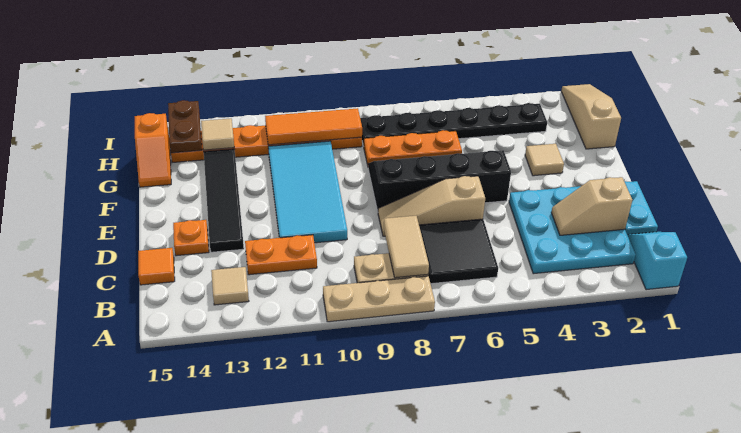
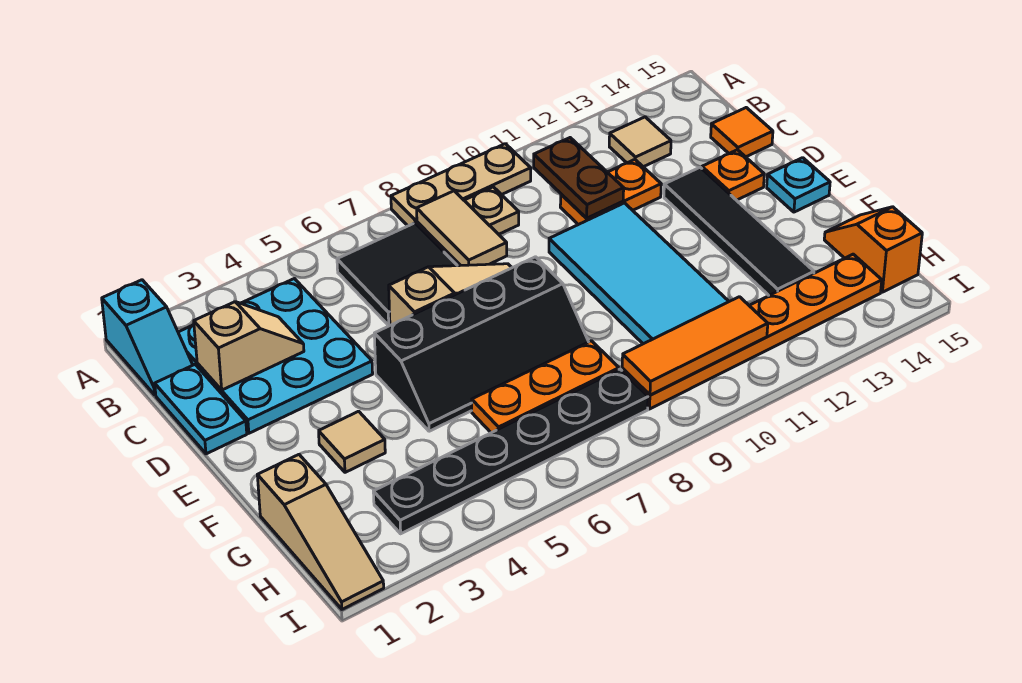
none -> cyan plate E15 level 1
tan tile H13 level 2 -> none
brown plate H14:I14 level 2 -> brown plate B11:C11 level 2

